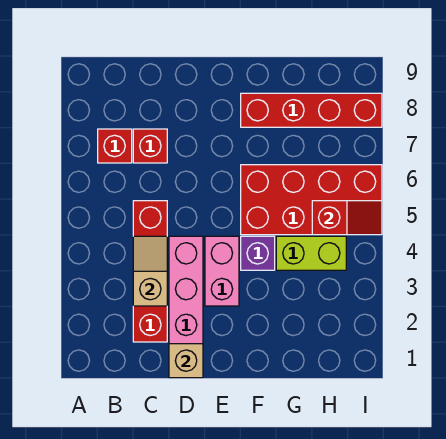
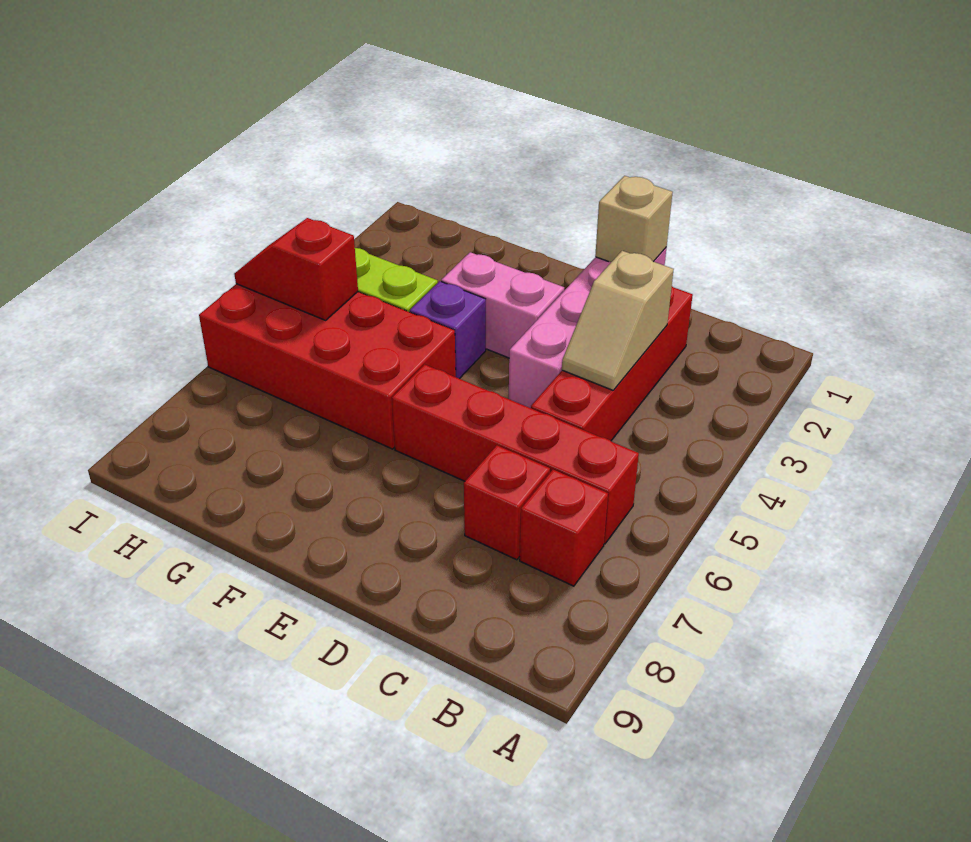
pink brick E3:E4 level 1 -> pink brick E3:F3 level 1
red brick F8:I8 level 1 -> red brick B6:E6 level 1

